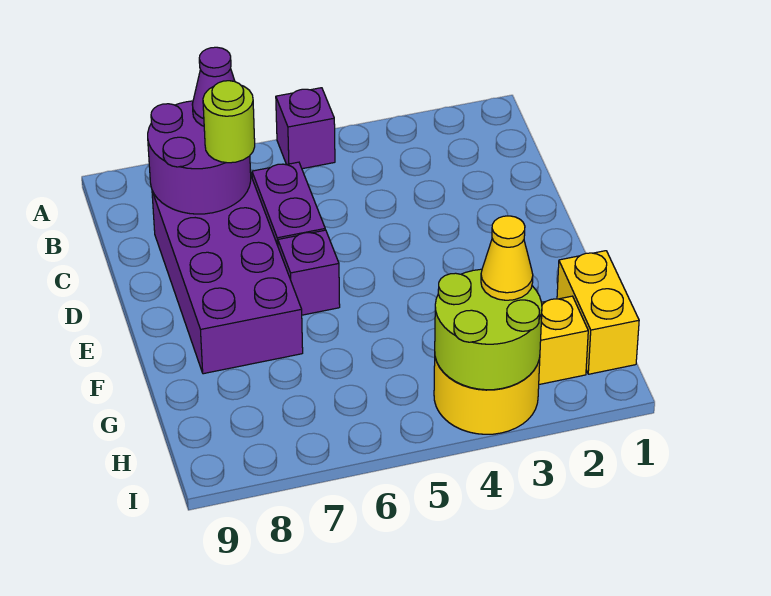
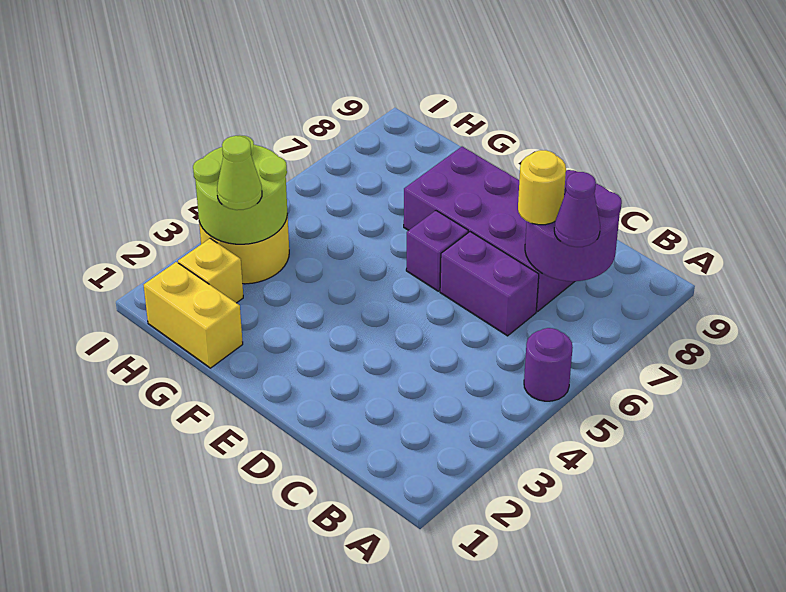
purple brick A5 level 1 -> purple round brick A5 level 1
lime round brick C7 level 3 -> yellow round brick C7 level 3
yellow cone H3 level 3 -> lime cone H3 level 3

